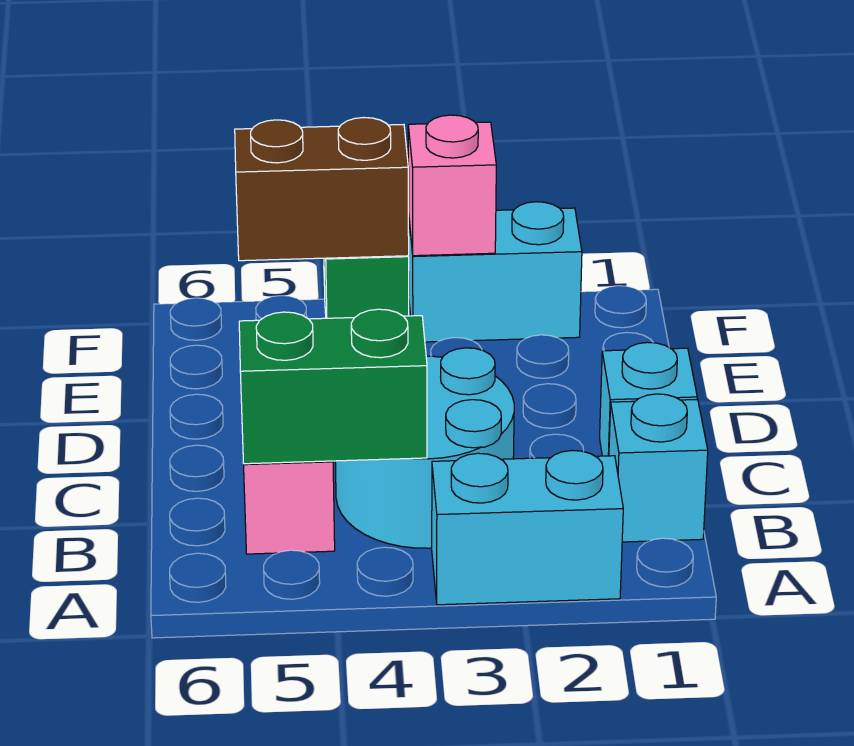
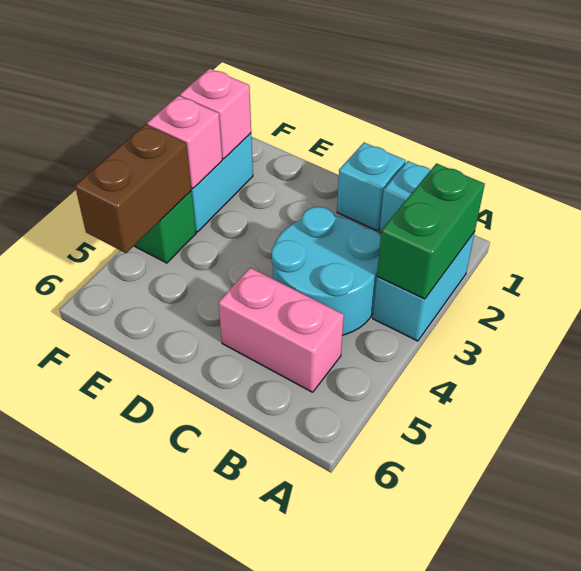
green brick B4:B5 level 2 -> green brick A2:A3 level 2
none -> pink brick F2 level 2

